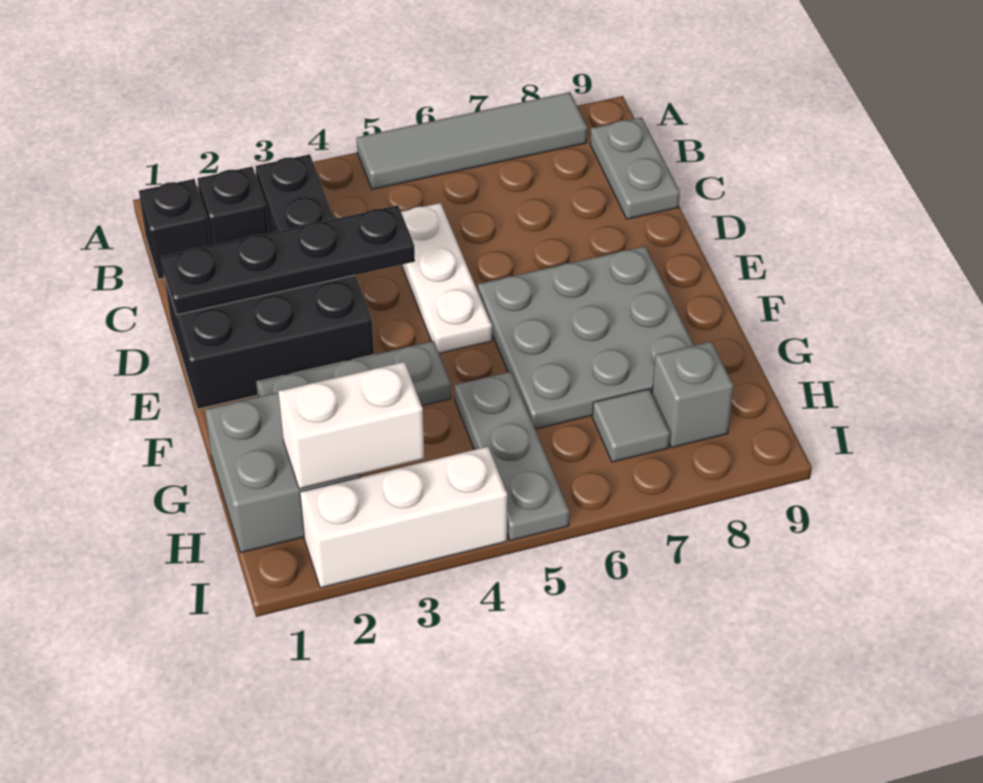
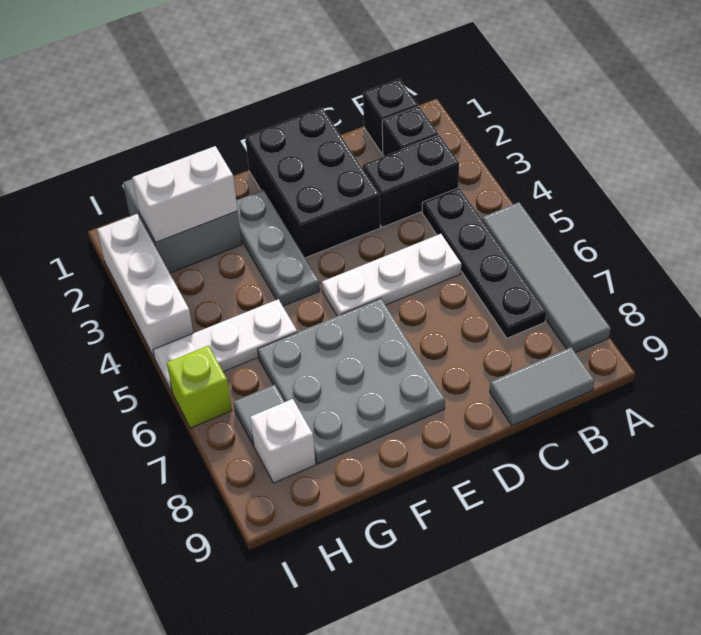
grey plate B9:C9 level 1 -> grey tile B9:C9 level 1
black plate D1:D4 level 2 -> black plate B4:B7 level 1
grey plate G5:I5 level 1 -> white plate G5:I5 level 1
white brick H2:H3 level 2 -> white brick G2:H2 level 2
grey brick H8 level 1 -> white brick H8 level 1
none -> lime brick I6 level 1

